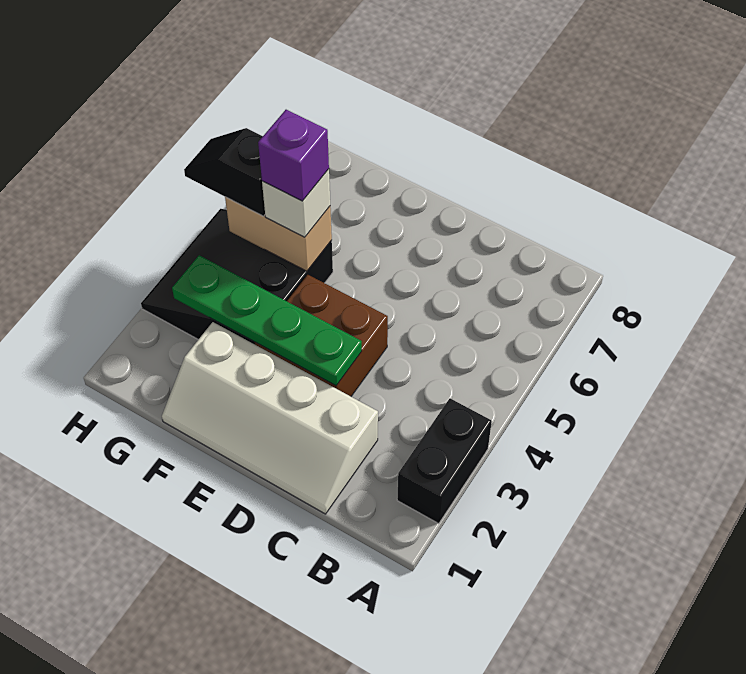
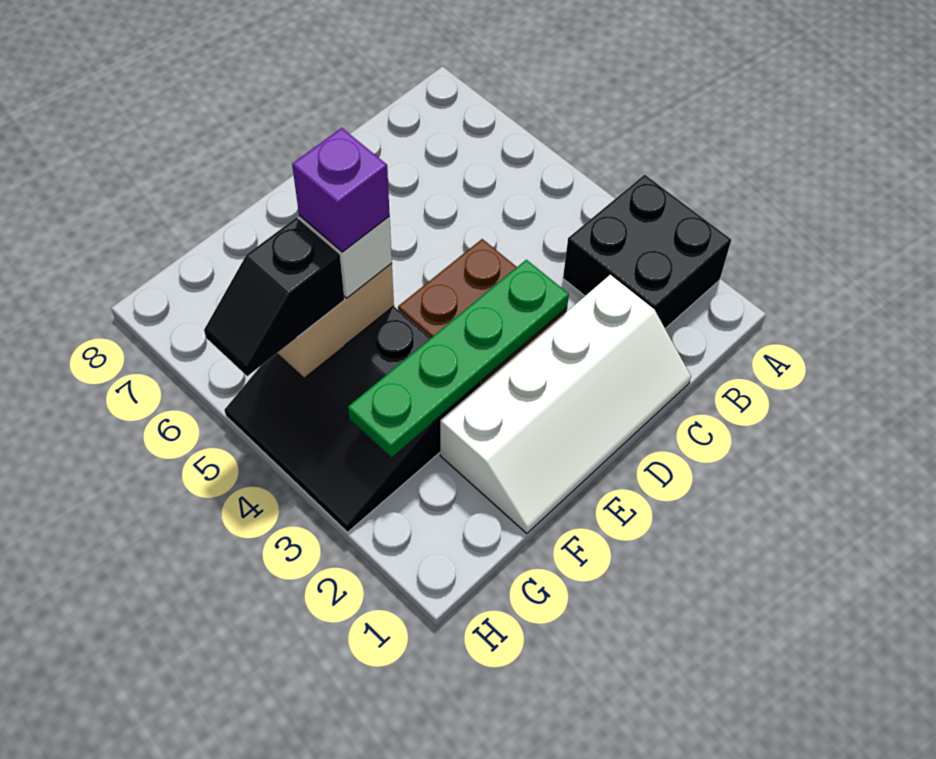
black brick A2:A3 level 1 -> black brick A2:B3 level 1

